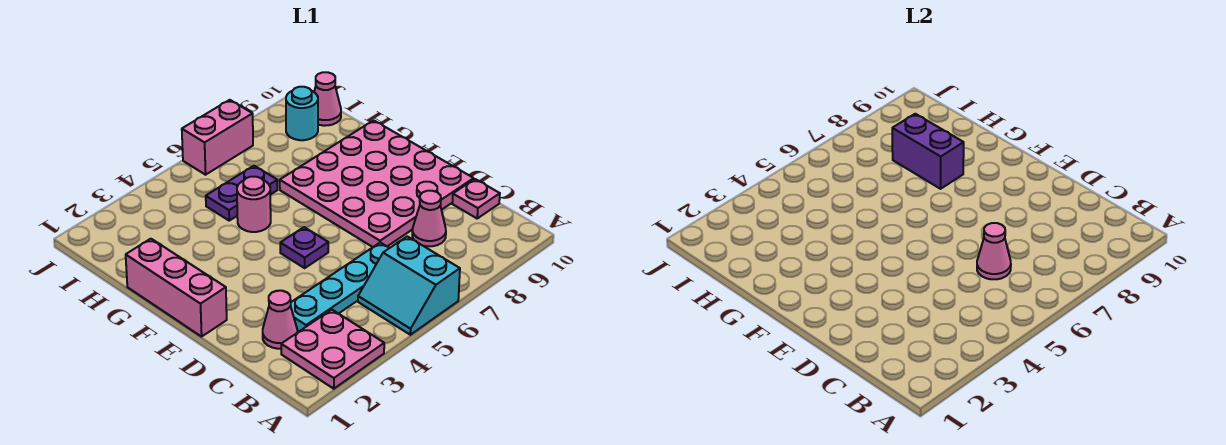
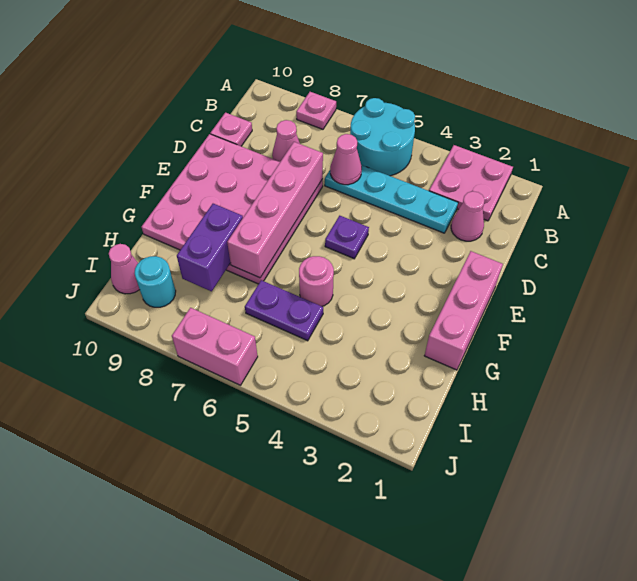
cyan slope A5:B6 level 1 top 6 -> cyan round brick A5:B6 level 1
none -> pink plate A8 level 1
none -> pink brick D7:G7 level 2

